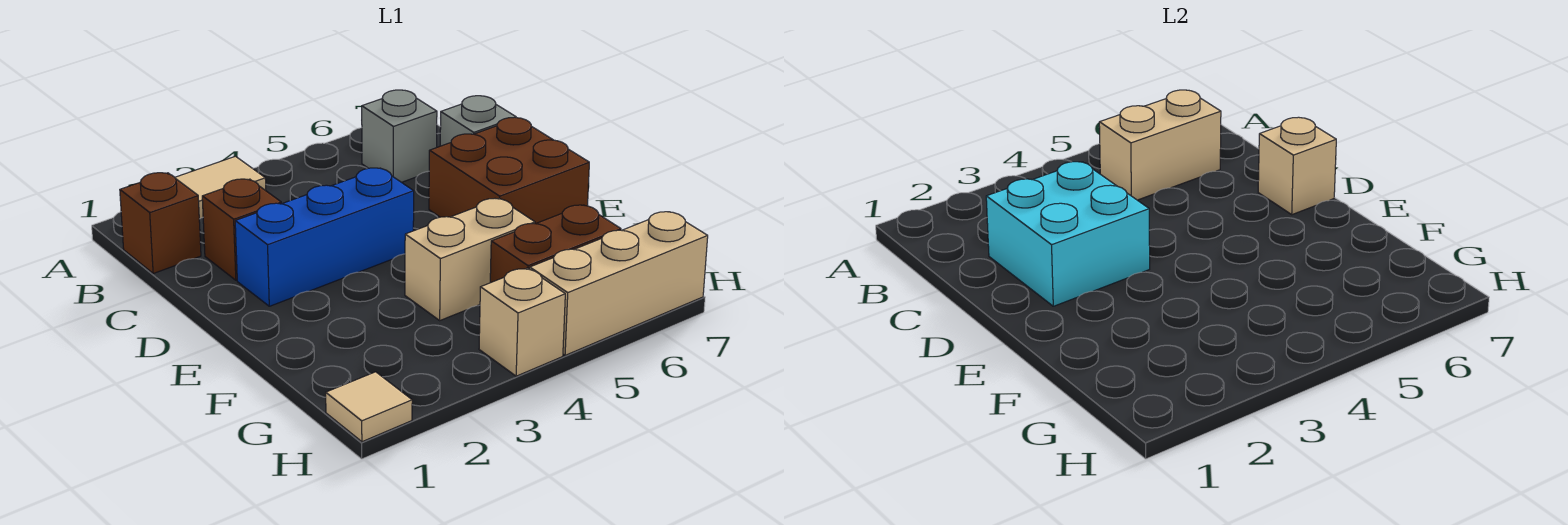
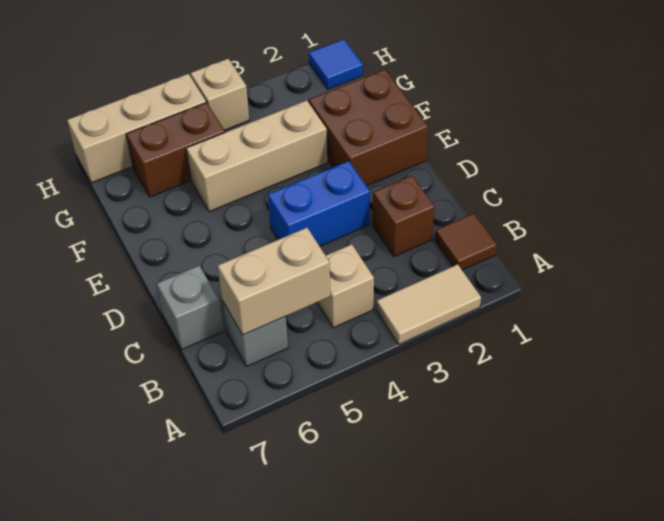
brown brick B1 level 1 -> brown tile B1 level 1
cyan brick C2:D3 level 2 -> none
blue brick D2:D4 level 1 -> blue brick D3:D4 level 1
brown brick D6:E7 level 1 -> brown brick E1:F2 level 1
tan brick D7 level 2 -> tan brick B4 level 1
tan brick F4:F5 level 1 -> tan brick F3:F5 level 1
tan tile H1 level 1 -> blue tile H1 level 1

